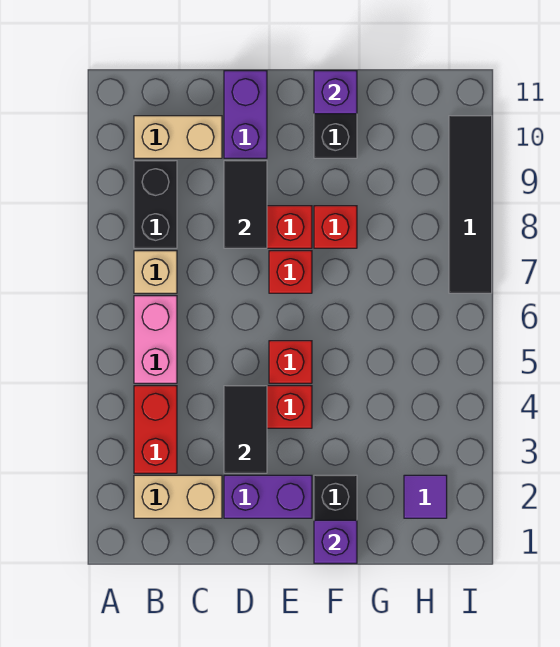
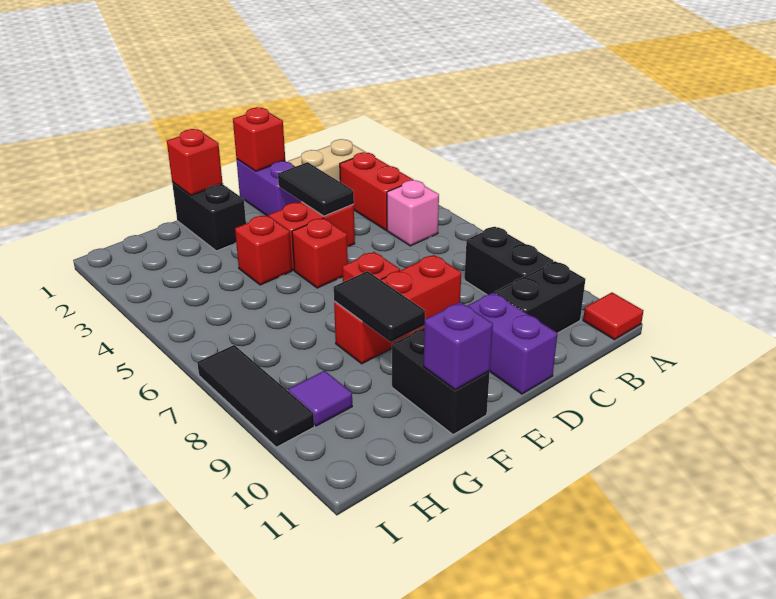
none -> red tile A11 level 1
pink brick B5:B6 level 1 -> pink brick B5 level 1
tan brick B7 level 1 -> none
tan brick B10:C10 level 1 -> black brick B10:C10 level 1
none -> red brick D1 level 2
purple brick D2:E2 level 1 -> purple brick D1:D2 level 1
black tile D8:D9 level 2 -> black tile F8:F9 level 2
purple brick F1 level 2 -> red brick F1 level 2
none -> red brick F4 level 1
purple tile H2 level 1 -> purple tile H9 level 1
black tile I7:I10 level 1 -> black tile I7:I9 level 1

